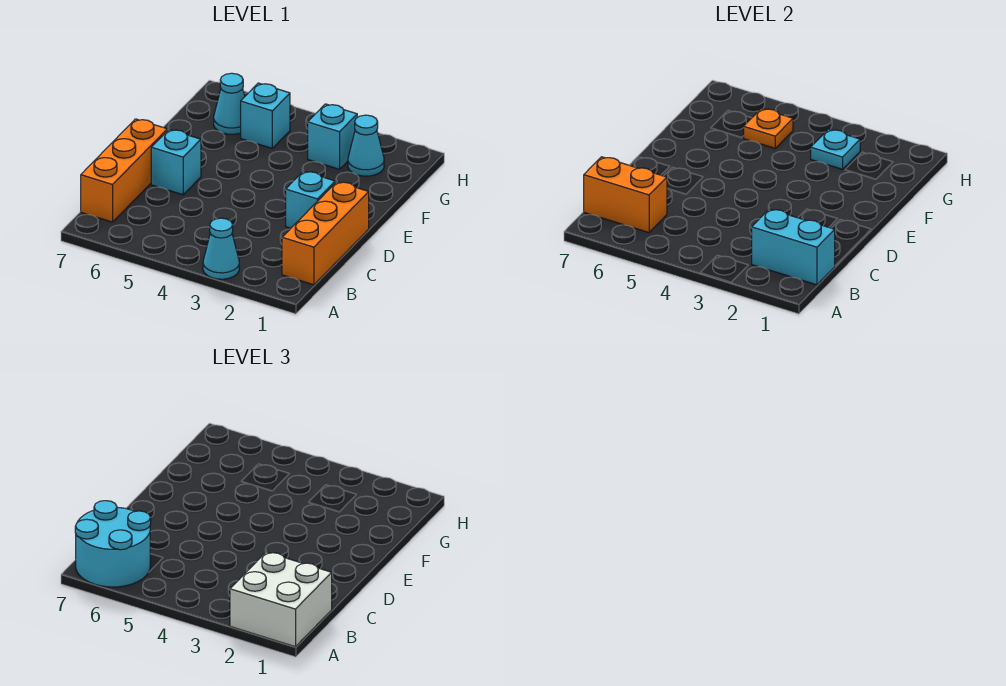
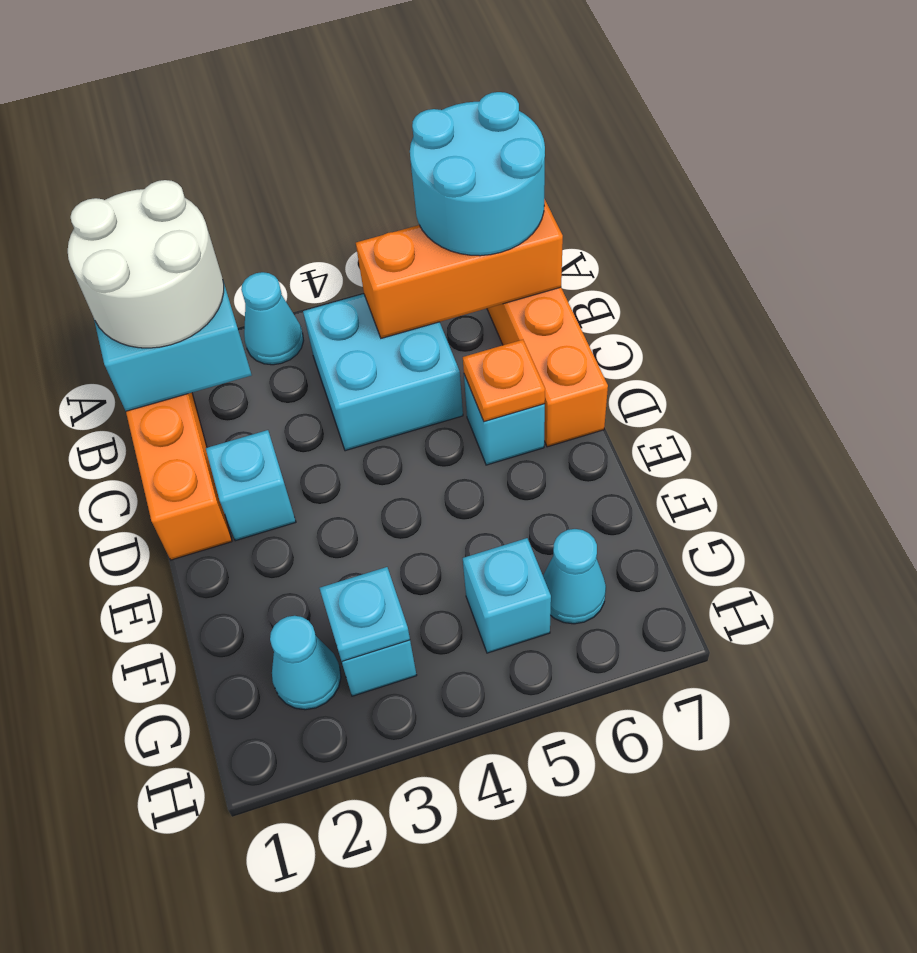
white brick A1:B2 level 3 -> white round brick A1:B2 level 3
none -> cyan brick B4:C5 level 1
orange brick B6:B7 level 2 -> orange brick B5:B7 level 2
orange plate G5 level 2 -> orange plate D6 level 2

